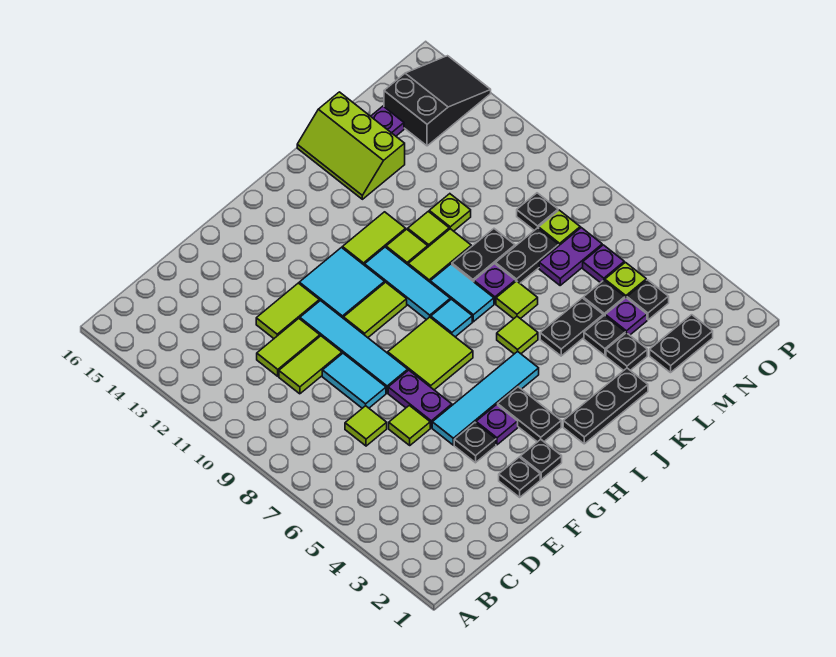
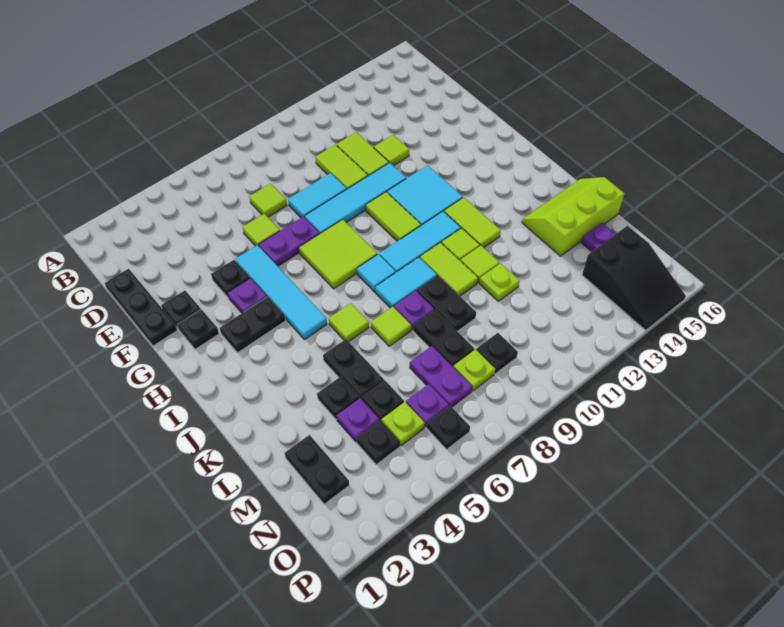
lime tile E12:F12 level 1 -> lime tile E12 level 1
black plate I2:K2 level 1 -> black plate D1:F1 level 1
black plate L3 level 1 -> black plate O6 level 1

